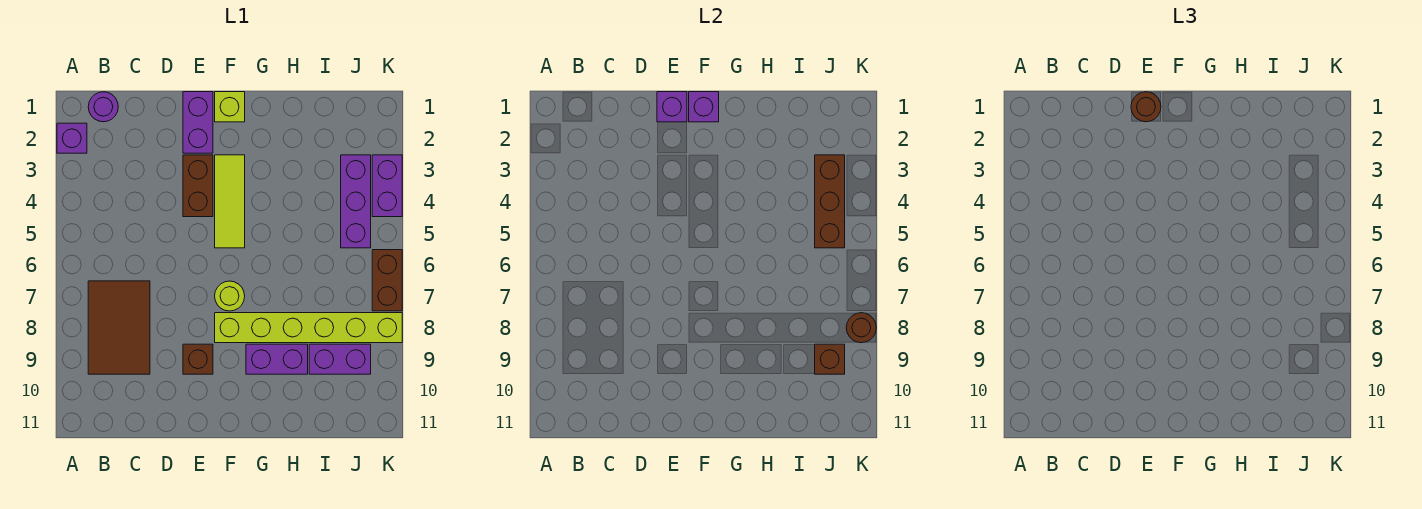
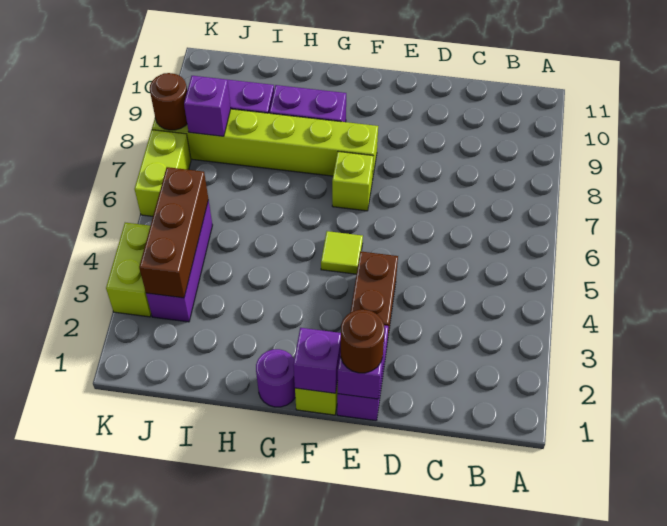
purple brick A2 level 1 -> purple brick J8 level 2
purple round brick B1 level 1 -> purple round brick G1 level 1
brown tile B7:C9 level 1 -> none
brown brick E9 level 1 -> none
lime tile F3:F5 level 1 -> lime tile F5 level 1
lime round brick F7 level 1 -> lime brick F7 level 1
brown brick J9 level 2 -> none
purple brick K3:K4 level 1 -> lime brick K3:K4 level 1
brown brick K6:K7 level 1 -> lime brick K6:K7 level 1

